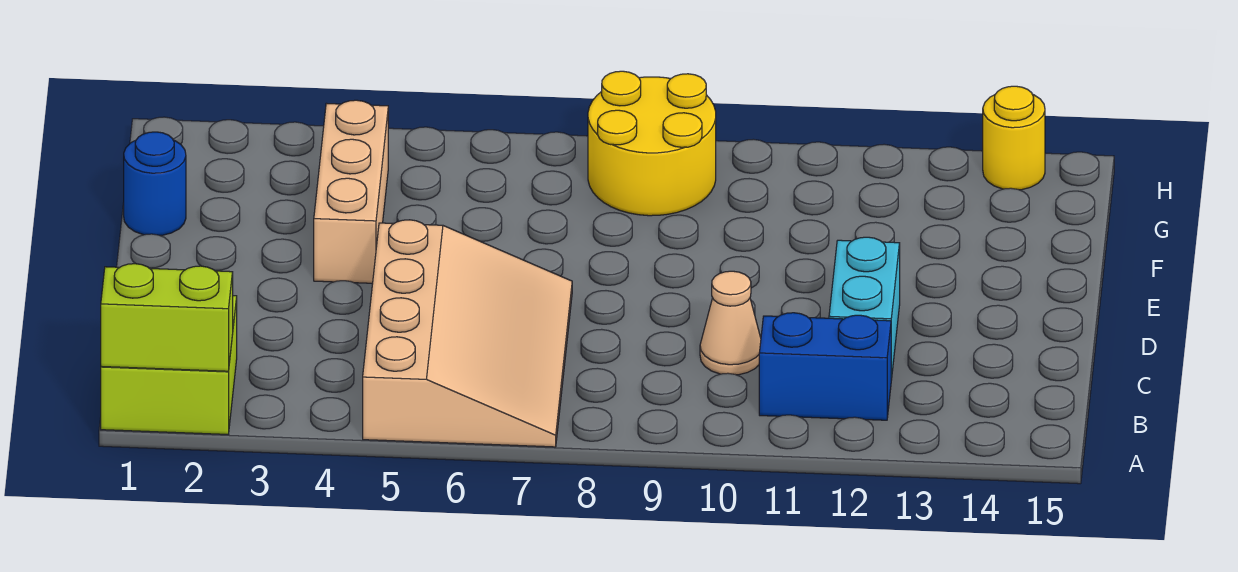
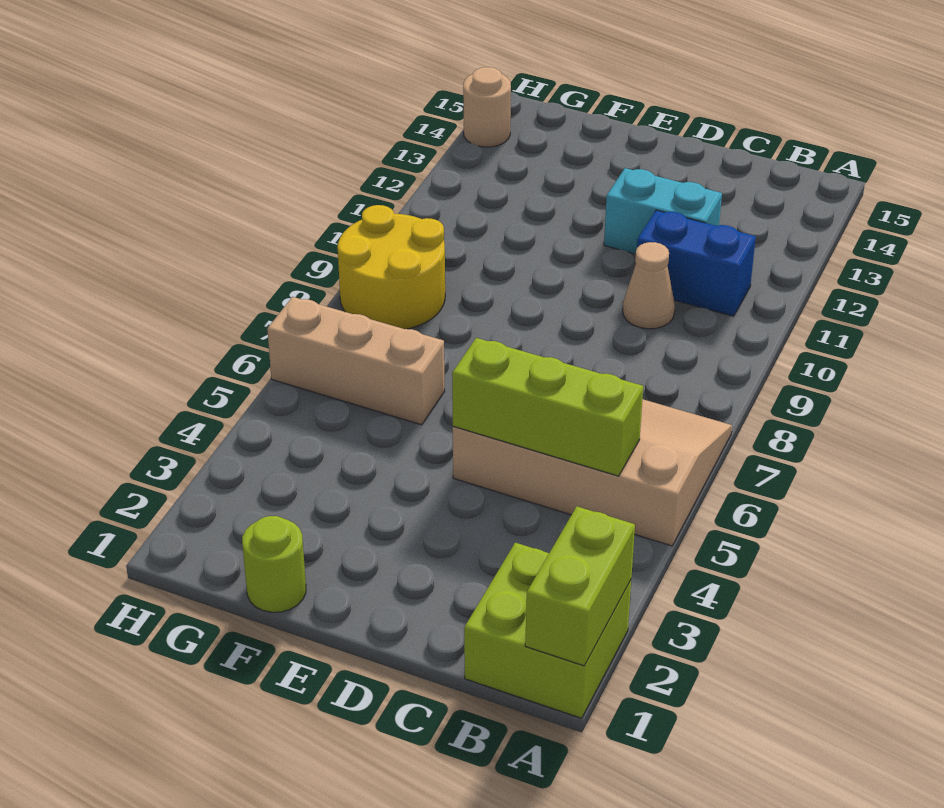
none -> lime brick B5:D5 level 2
blue brick B11:B12 level 1 -> blue brick B11:C11 level 1
tan brick E4:G4 level 1 -> tan brick F6:H6 level 1
blue round brick F1 level 1 -> lime round brick F1 level 1
yellow round brick H14 level 1 -> tan round brick H14 level 1

